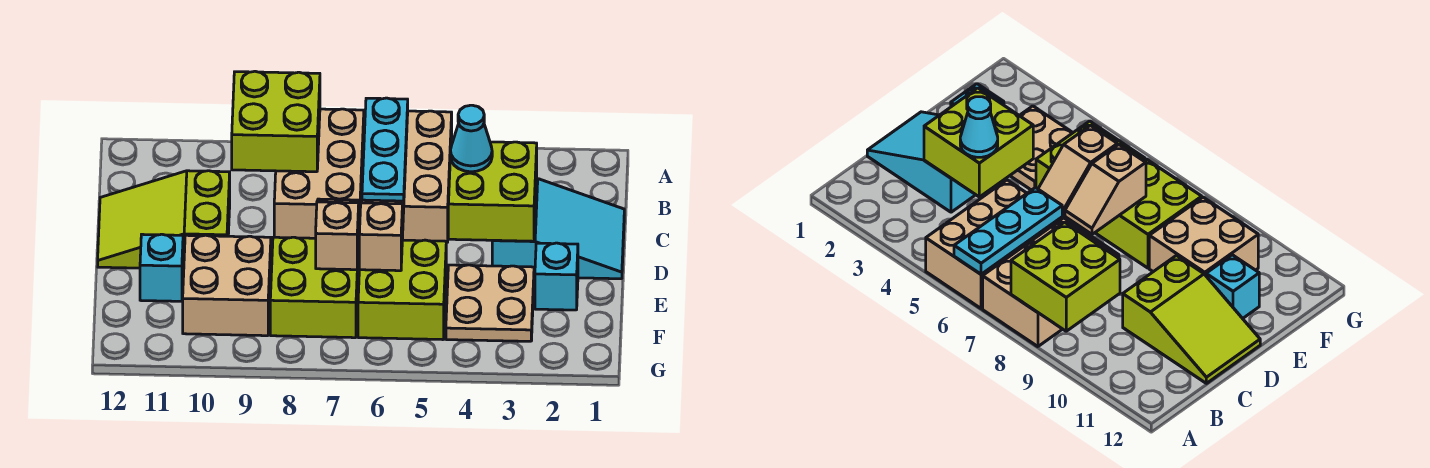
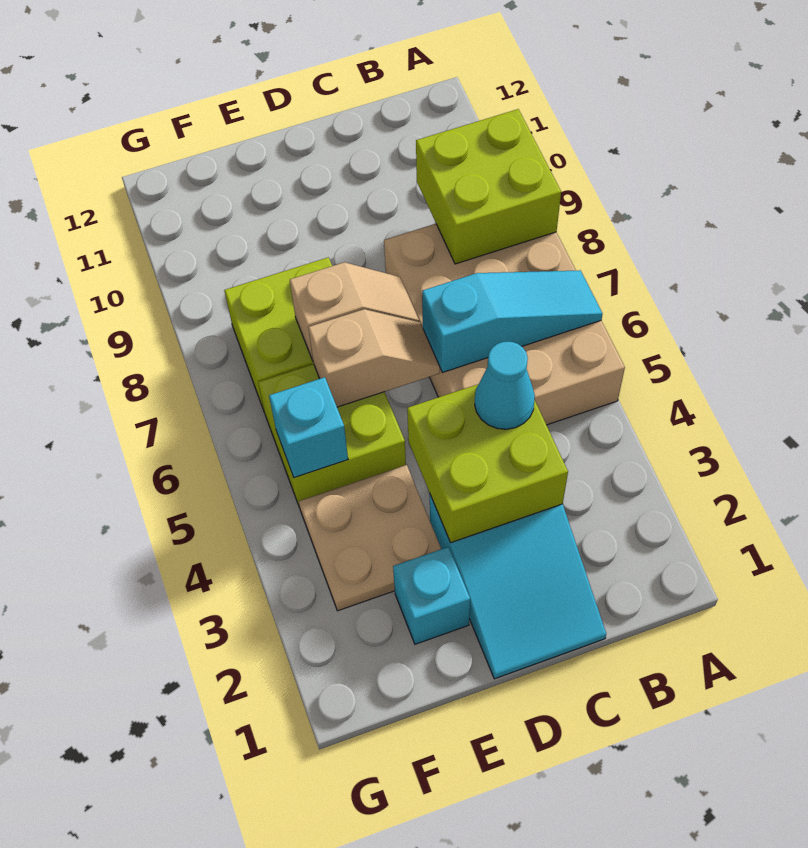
cyan plate A6:C6 level 2 -> cyan slope A6:C6 level 2 top C
lime slope C10:D12 level 1 top 10 -> none
tan brick E9:F10 level 1 -> none
cyan brick E11 level 1 -> cyan brick F5 level 2

